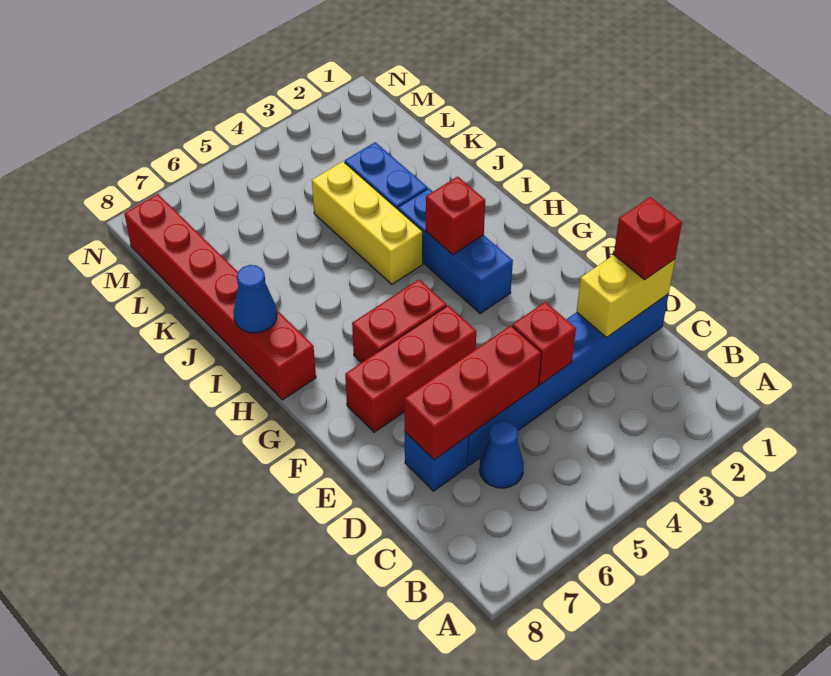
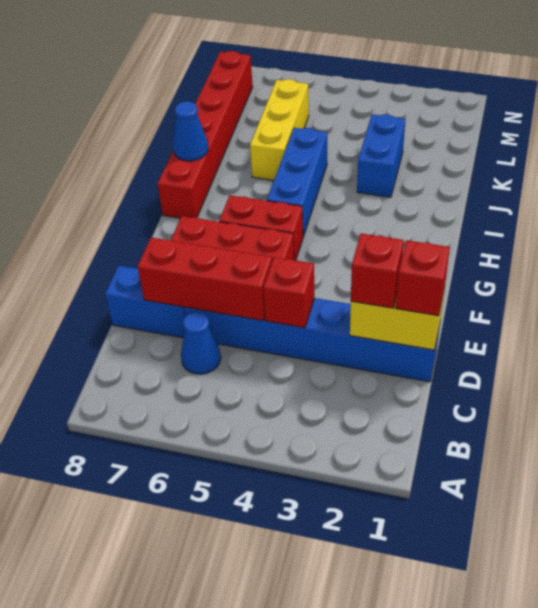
blue brick D7 level 1 -> blue brick D7:D8 level 1
blue brick G3:I3 level 1 -> blue brick H5:J5 level 1
red brick H3 level 2 -> red brick D2 level 3
yellow brick I4:K4 level 1 -> yellow brick J6:L6 level 1

